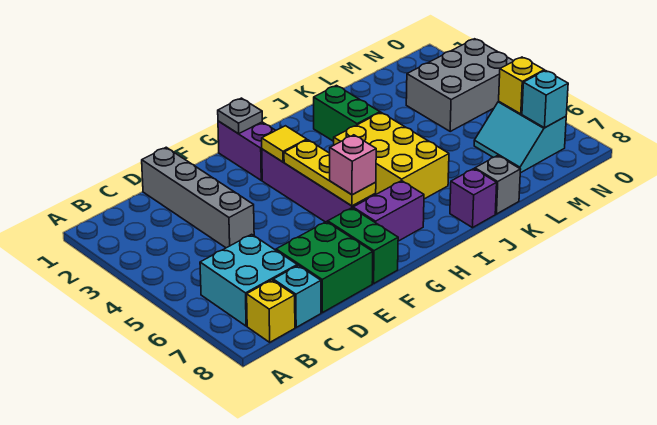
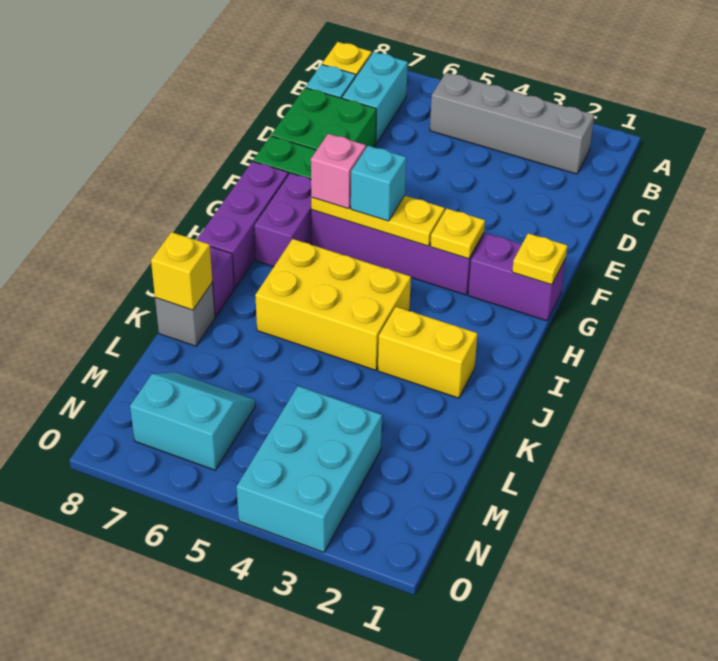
cyan brick B6:C7 level 1 -> cyan brick B7:C7 level 1
grey brick D1:D4 level 1 -> grey brick B2:B5 level 1
grey plate G1 level 2 -> yellow plate G1 level 2
yellow tile G3 level 2 -> yellow plate G3 level 2
none -> purple brick G8:I8 level 1
green brick J2:J3 level 1 -> yellow brick J2:J3 level 1
grey brick M3:O4 level 1 -> cyan brick M3:O4 level 1
yellow brick N6 level 2 -> yellow brick K8 level 2
cyan brick N7 level 2 -> cyan brick G5 level 3

